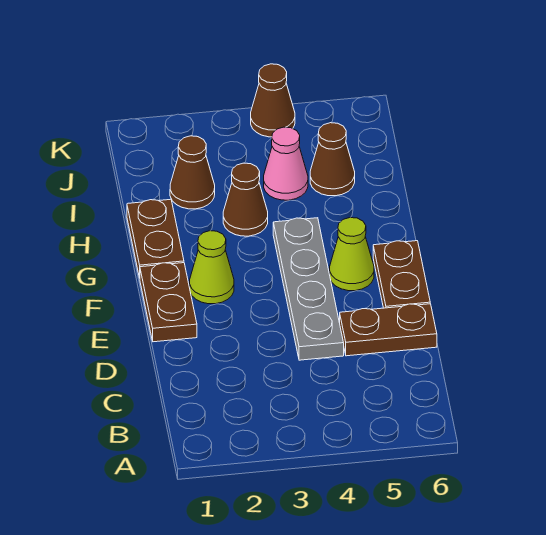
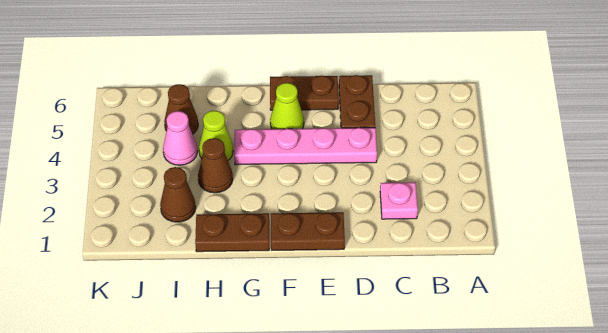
none -> pink plate C2 level 1
grey plate D4:G4 level 1 -> pink plate D4:G4 level 1
lime cone F2 level 1 -> lime cone H4 level 1
brown cone K4 level 1 -> none

